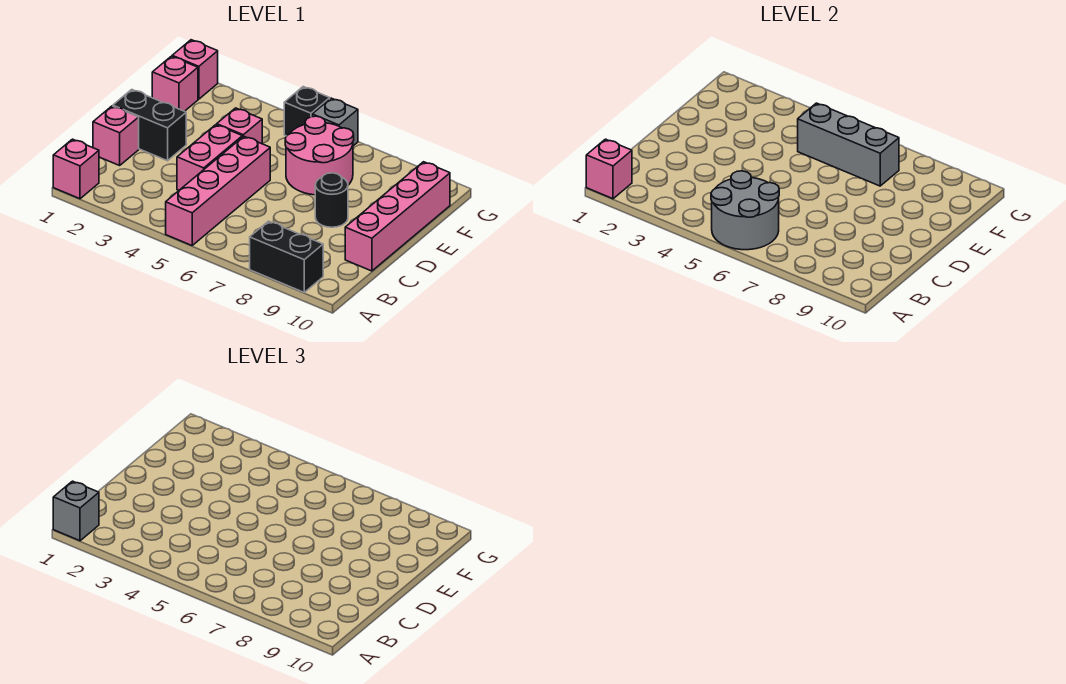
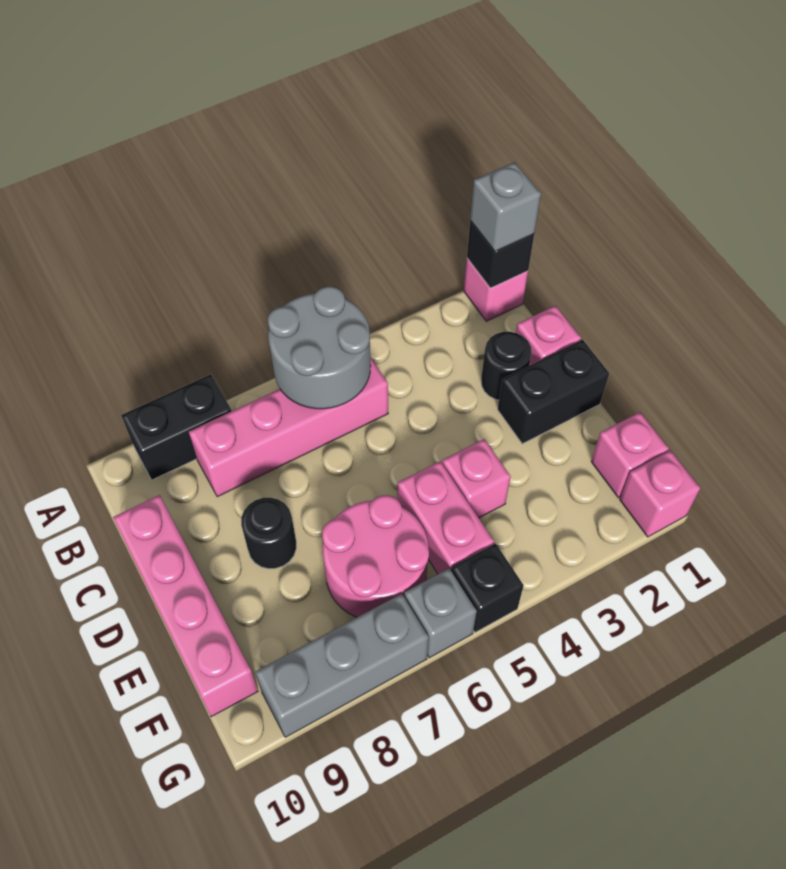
pink brick A1 level 2 -> black brick A1 level 2
pink brick A5:D5 level 1 -> pink brick B5:B8 level 1
none -> black round brick C2 level 1
pink brick C4:D4 level 1 -> pink brick E5:F5 level 1
grey brick F5:F7 level 2 -> grey brick G7:G9 level 1

